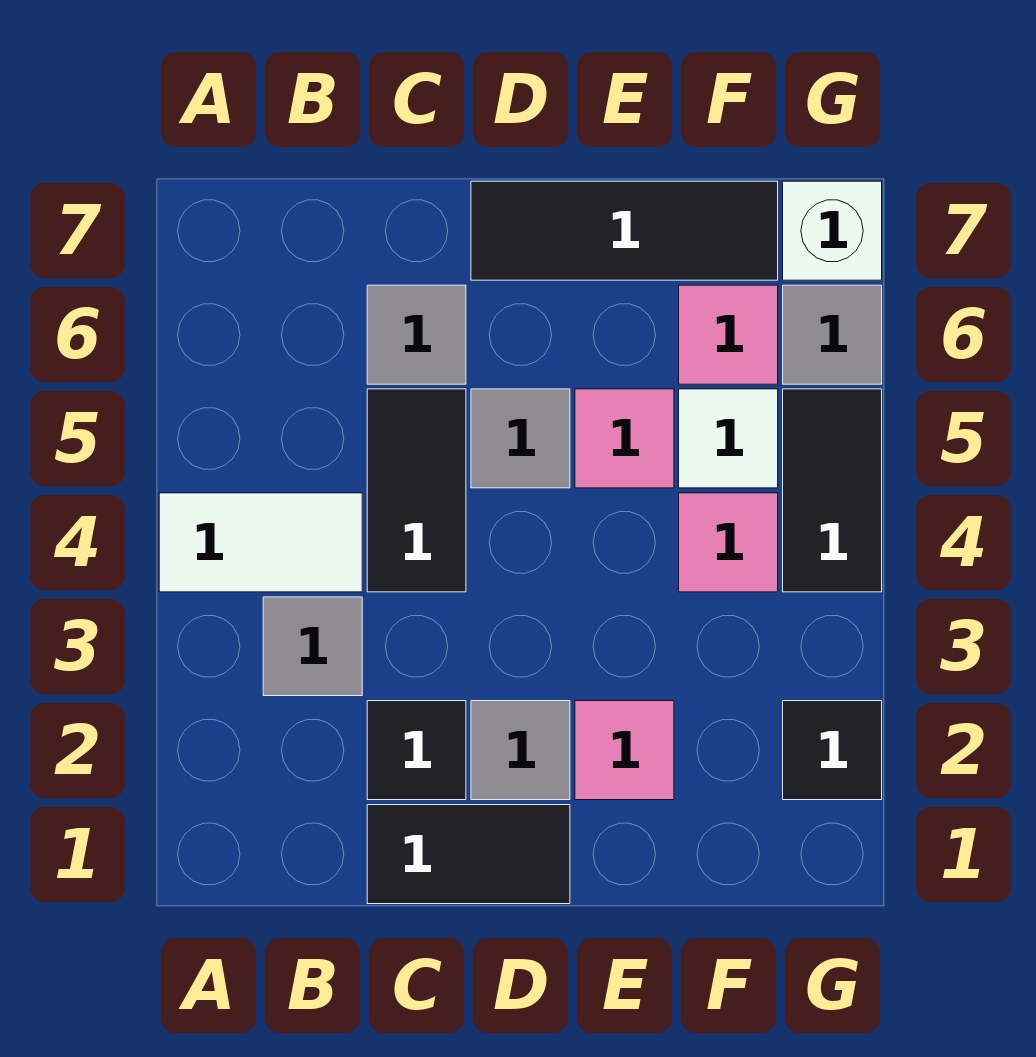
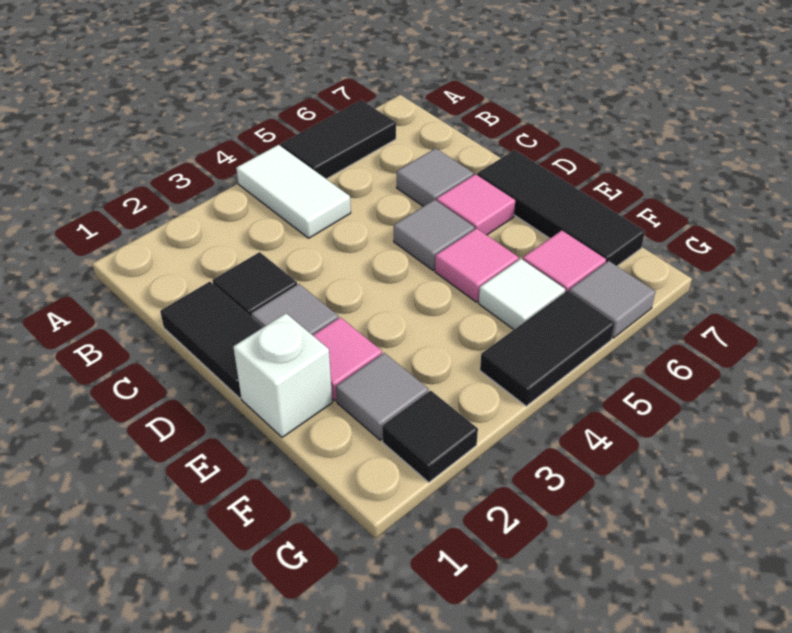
grey tile B3 level 1 -> grey tile F2 level 1
black tile C4:C5 level 1 -> black tile A5:A6 level 1
pink tile F4 level 1 -> pink tile D6 level 1
white brick G7 level 1 -> white brick E1 level 1

